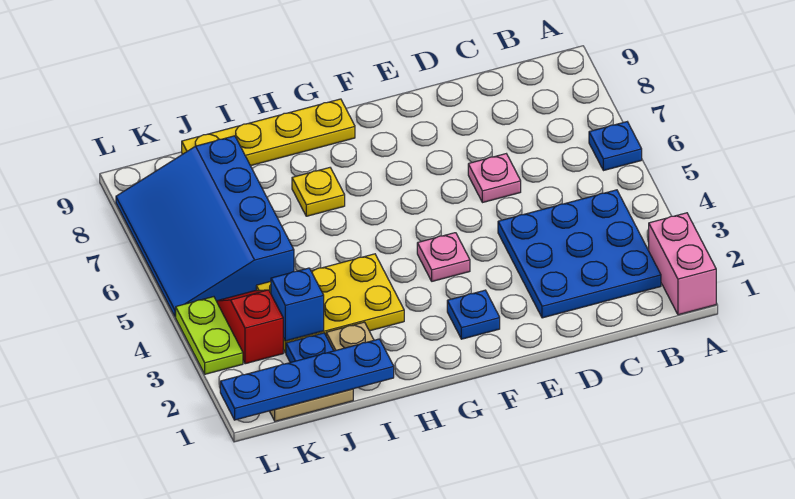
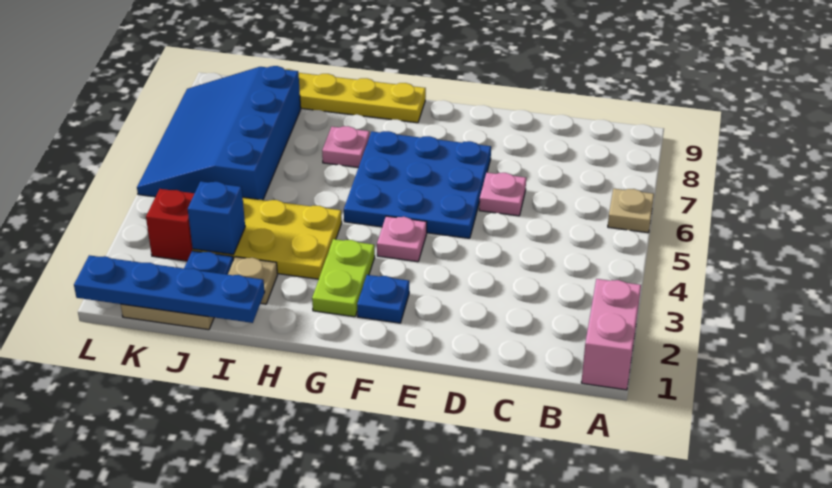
blue plate A6 level 1 -> tan plate A6 level 1
blue plate B2:D4 level 1 -> blue plate E5:G7 level 1
yellow plate H7 level 1 -> pink plate H7 level 1
lime plate L3:L4 level 1 -> lime plate G2:G3 level 1

